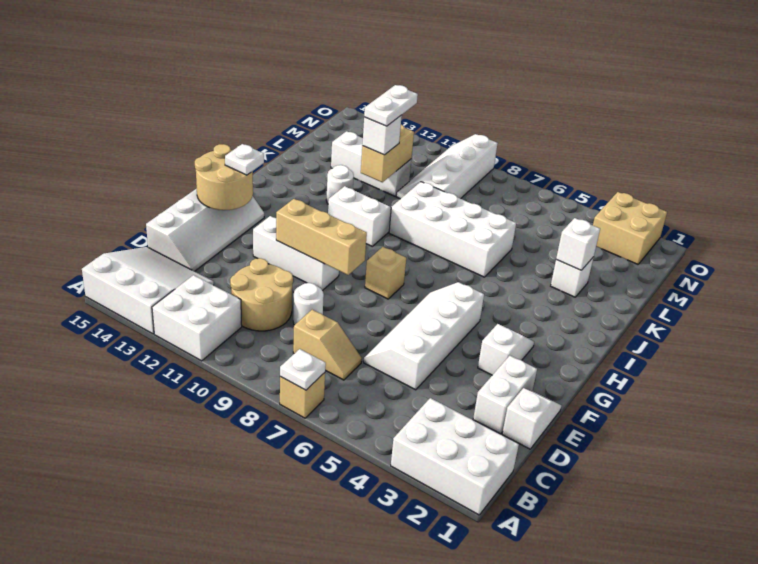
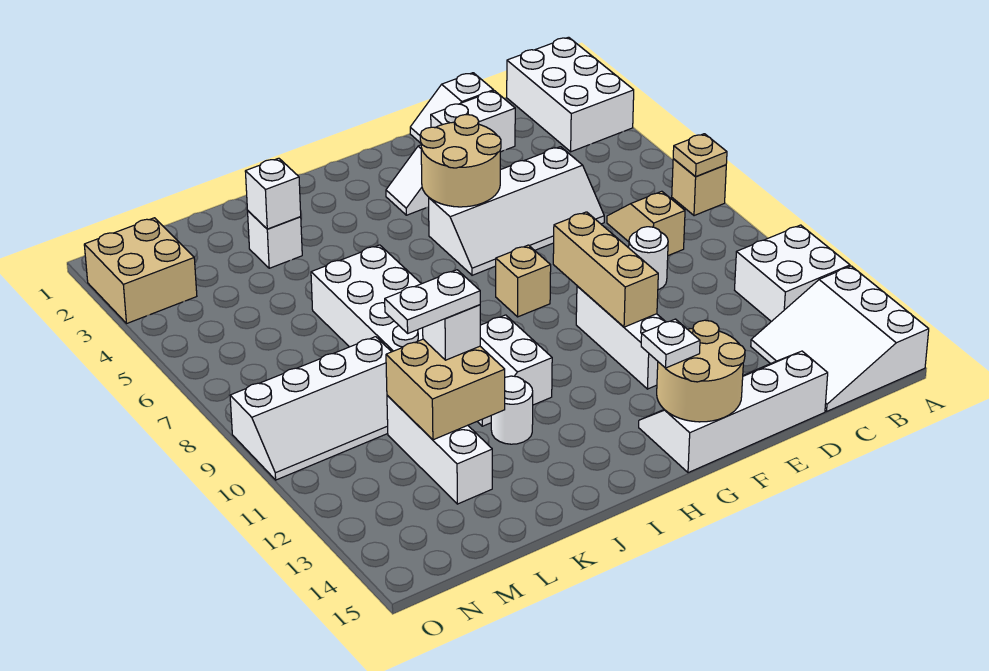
white plate A7 level 2 -> tan plate A7 level 2
tan round brick C10:D11 level 1 -> tan round brick F4:G5 level 2
tan brick K11:L11 level 2 -> tan brick K11:L12 level 2

